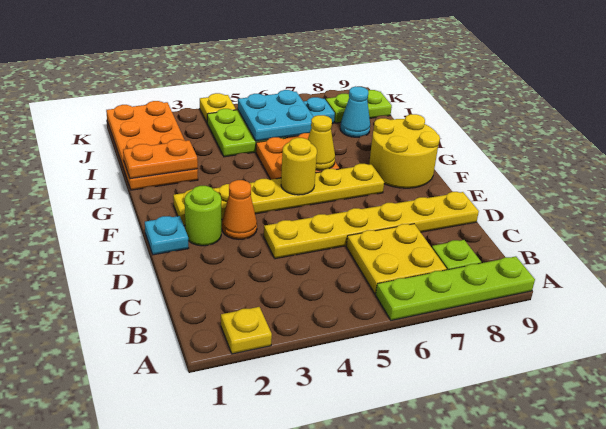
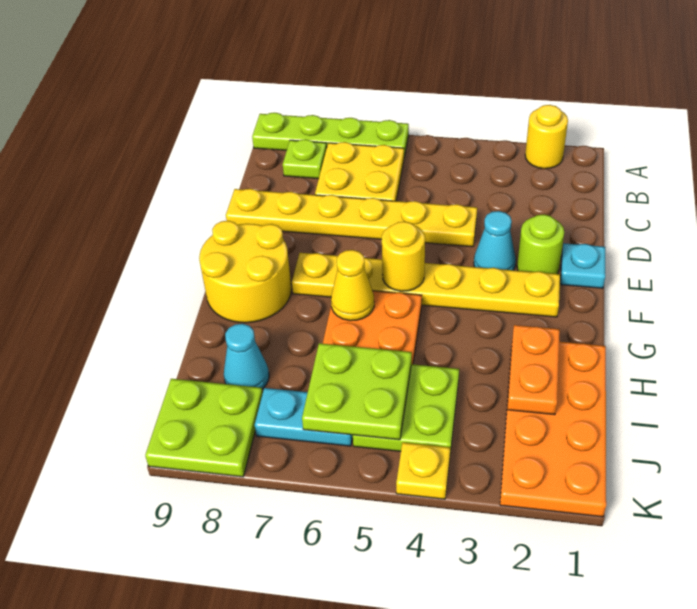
yellow plate A2 level 1 -> yellow round brick A2 level 1
orange cone E3 level 1 -> cyan cone E3 level 1
orange plate H1:H2 level 2 -> orange plate H2:I2 level 2
cyan plate I5:J6 level 2 -> lime plate I5:J6 level 2
lime plate J8:J9 level 1 -> lime plate J8:K9 level 1

